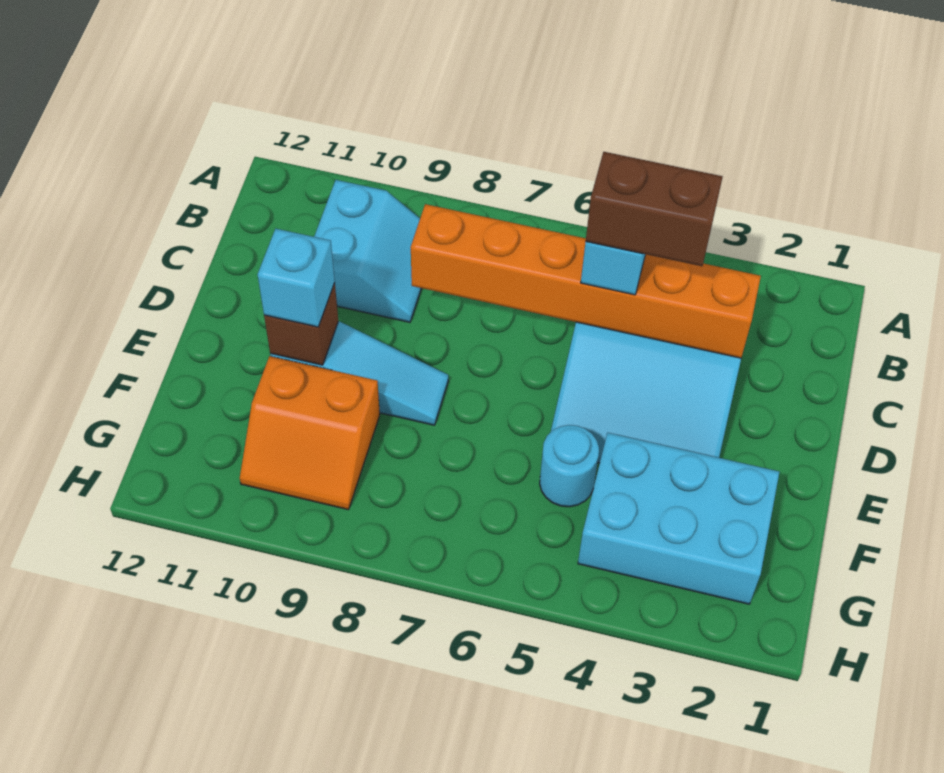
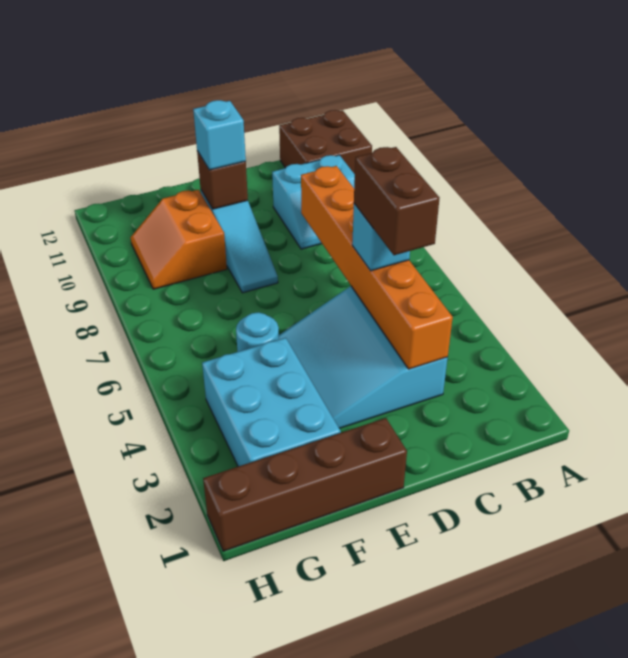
none -> brown brick A11:B12 level 1
none -> brown brick E1:H1 level 1

